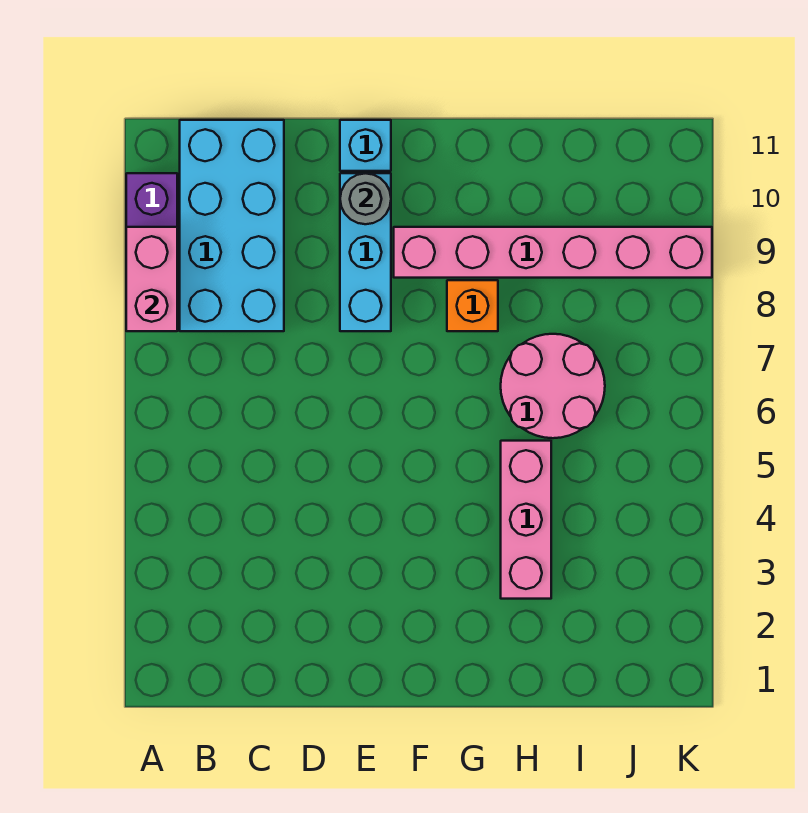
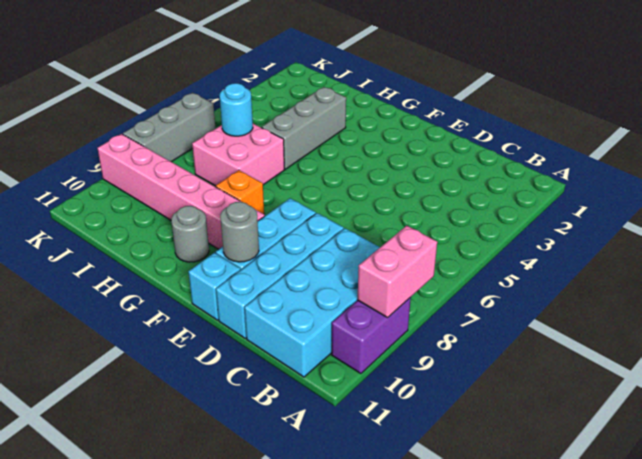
none -> cyan brick D8:D11 level 1
none -> grey round brick G10 level 1
pink brick H3:H5 level 1 -> grey brick H3:H5 level 1
pink round brick H6:I7 level 1 -> pink brick H6:I7 level 1
none -> cyan round brick I6 level 2
none -> grey brick K6:K8 level 1

